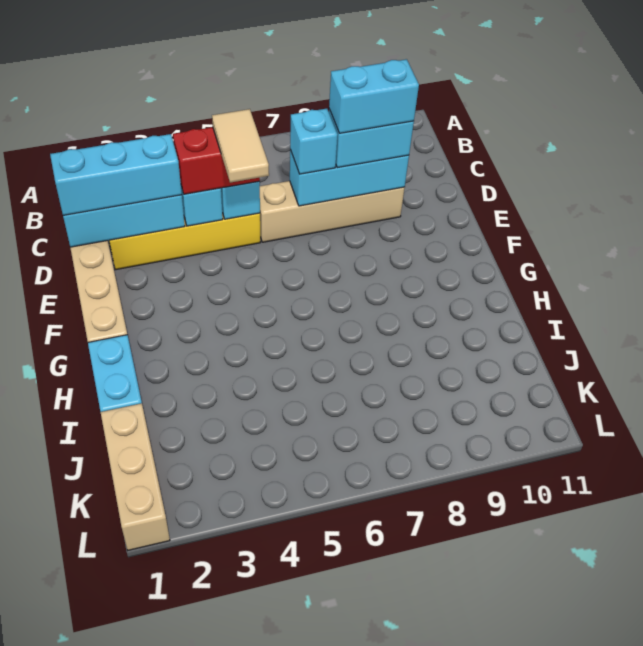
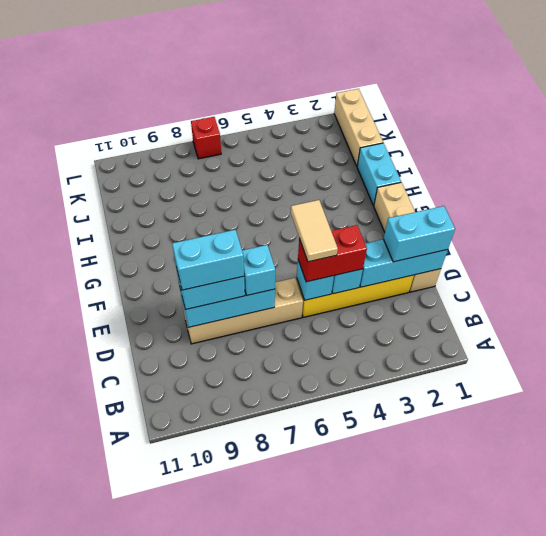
cyan brick D1:D3 level 3 -> cyan brick D1:D2 level 3
none -> red brick L7 level 1

